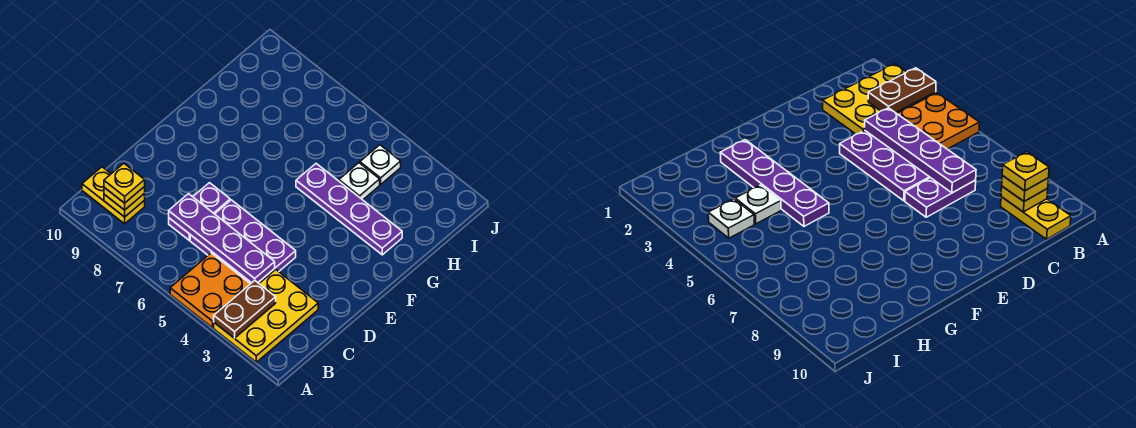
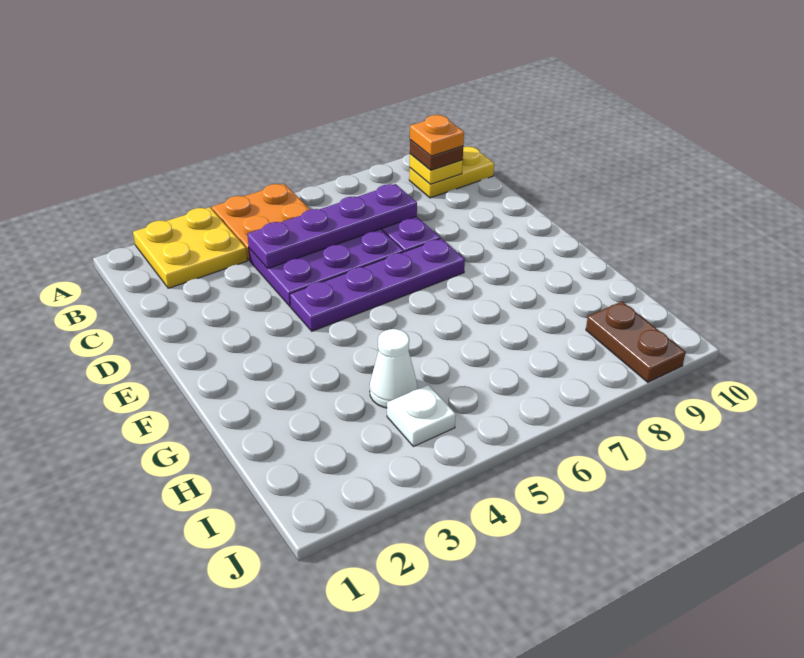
yellow plate A2:C3 level 1 -> yellow plate A2:B3 level 1
brown plate A3:B3 level 2 -> brown plate I9:J9 level 1
yellow plate B9 level 3 -> brown plate B9 level 3
yellow plate B9 level 4 -> orange plate B9 level 4
purple plate G2:G5 level 1 -> purple plate E4:E7 level 1
white plate H4 level 1 -> white cone H4 level 1

